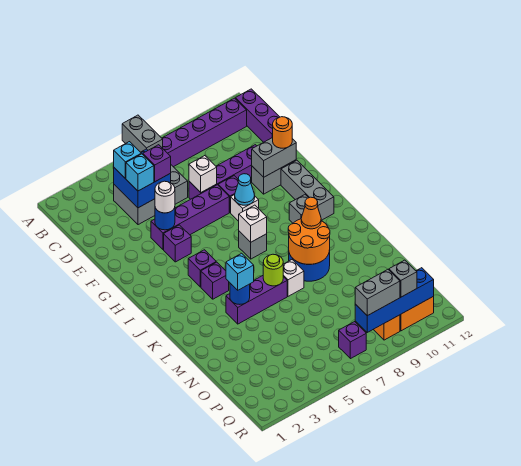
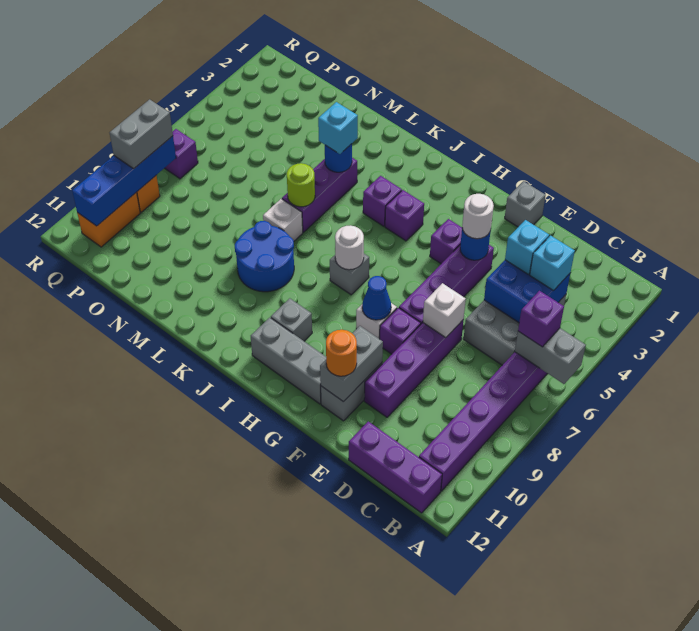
purple brick D5 level 3 -> purple brick B6 level 3
cyan cone G8 level 2 -> blue cone G8 level 2
white brick I7 level 2 -> white round brick I7 level 2
orange round brick K8:L9 level 2 -> none
orange cone K9 level 3 -> none
grey brick Q10 level 3 -> grey brick F1 level 1

